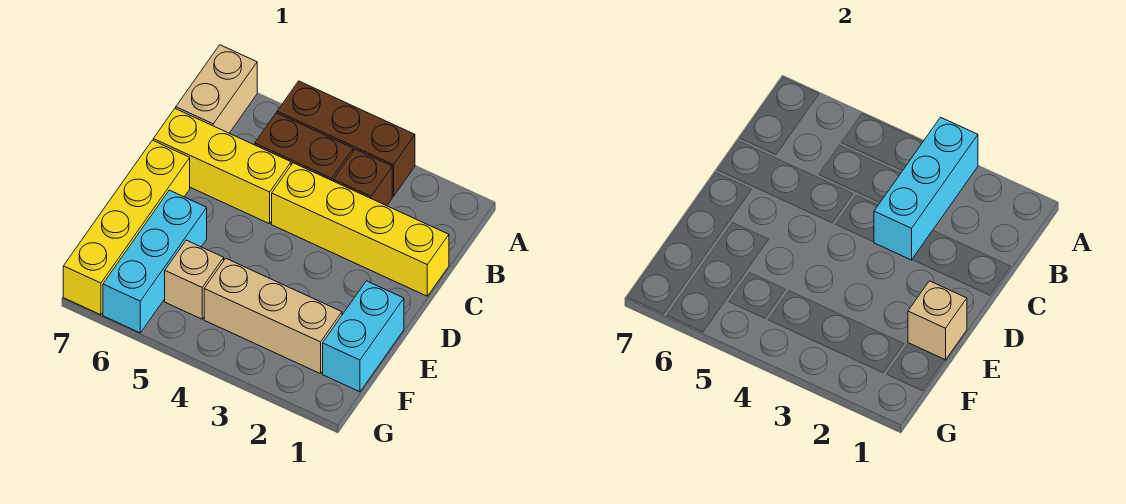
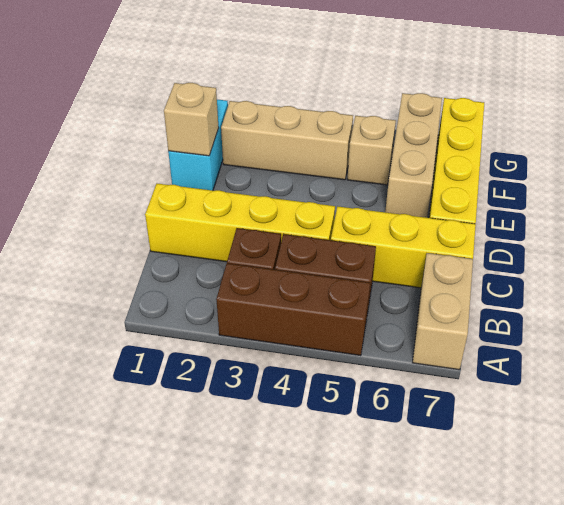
cyan brick A3:C3 level 2 -> none
cyan brick E6:G6 level 1 -> tan brick E6:G6 level 1

